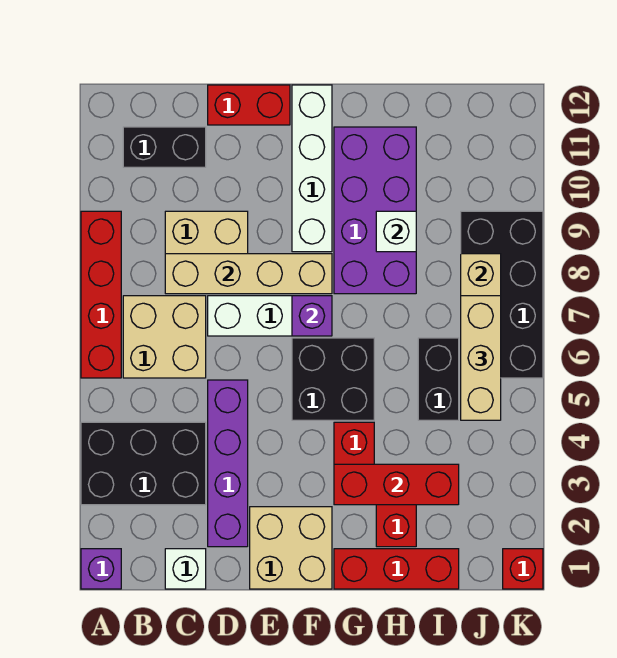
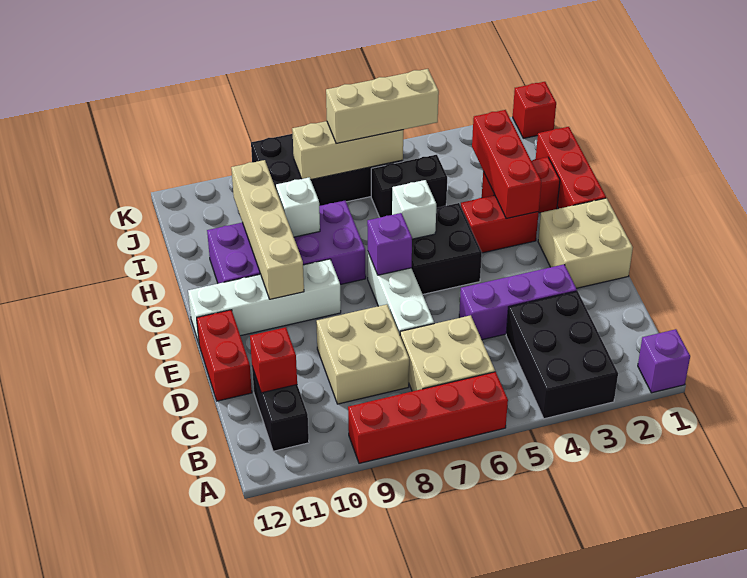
white brick C1 level 1 -> white brick G6 level 2
tan brick C8:F8 level 2 -> tan brick F10:I10 level 2
none -> red brick C11 level 2
purple brick D2:D5 level 1 -> purple brick D3:D5 level 1

